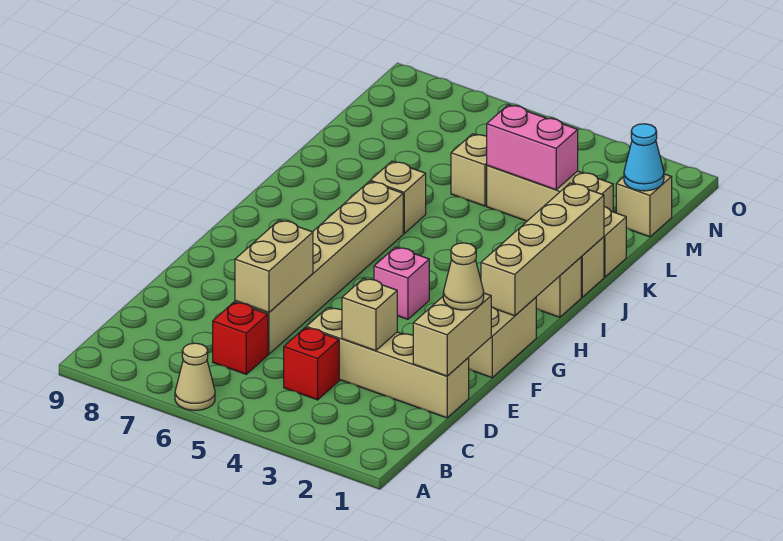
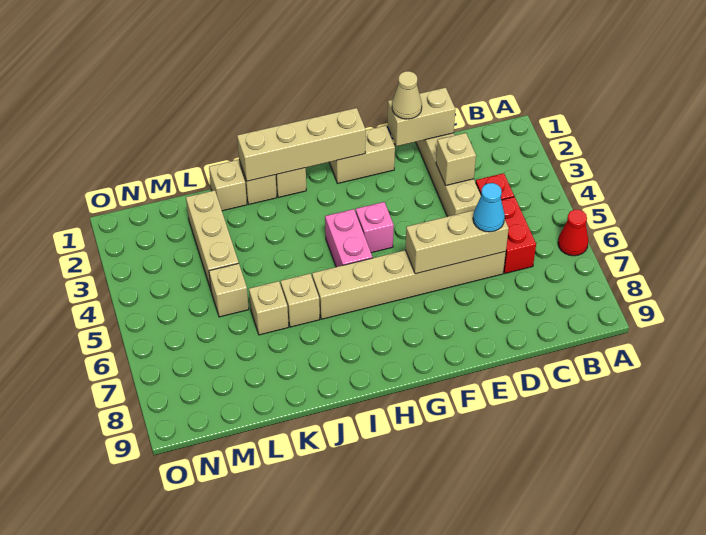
tan cone A6 level 1 -> red cone A6 level 1
red brick C6 level 1 -> red brick C5:C6 level 1
tan brick D6:E6 level 2 -> tan brick D6:F6 level 2
pink brick L3:L4 level 2 -> pink brick H4:H5 level 1
tan brick M1 level 1 -> tan brick K6 level 1
cyan cone M1 level 2 -> cyan cone D6 level 3

